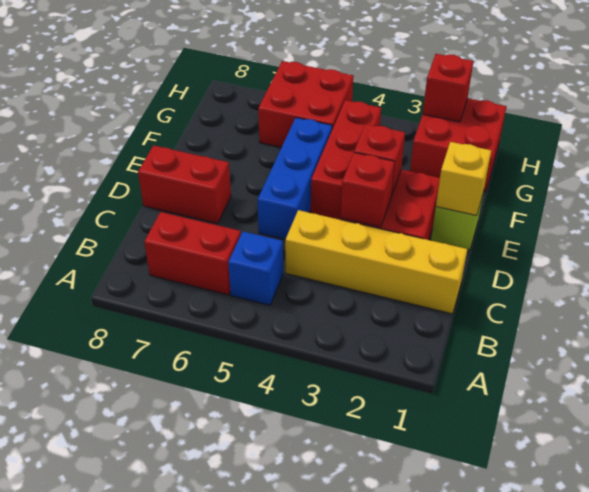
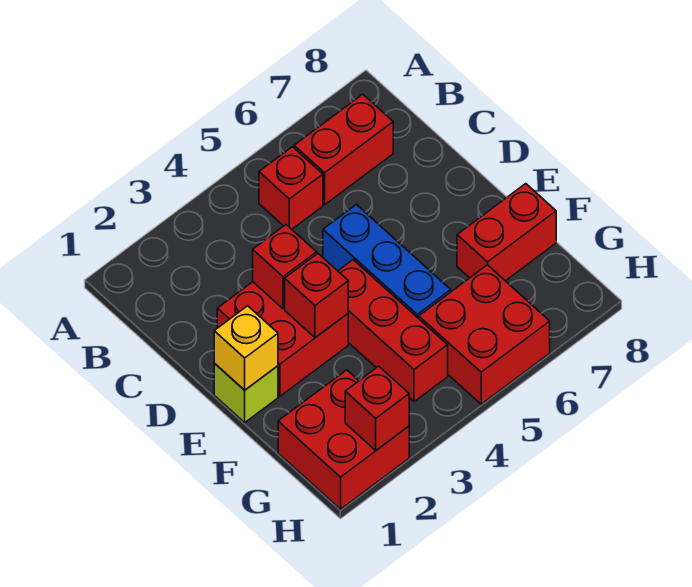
blue brick B5 level 1 -> red brick B5 level 1
yellow brick C1:C4 level 1 -> none
red brick D7:D8 level 1 -> red brick F7:F8 level 1

